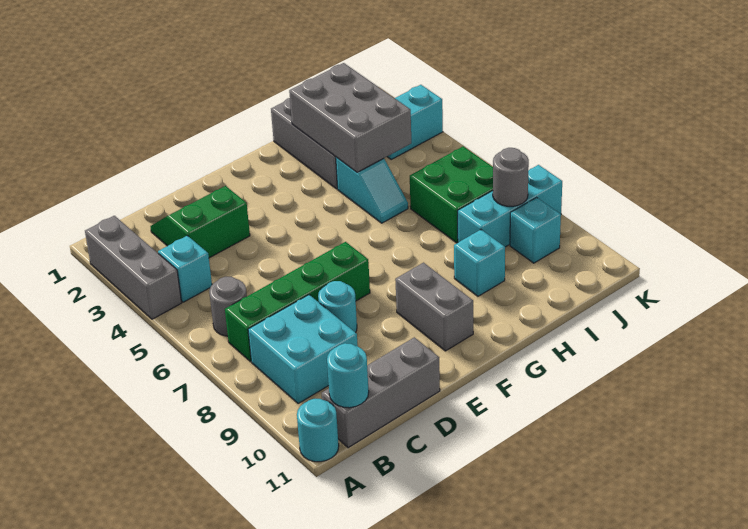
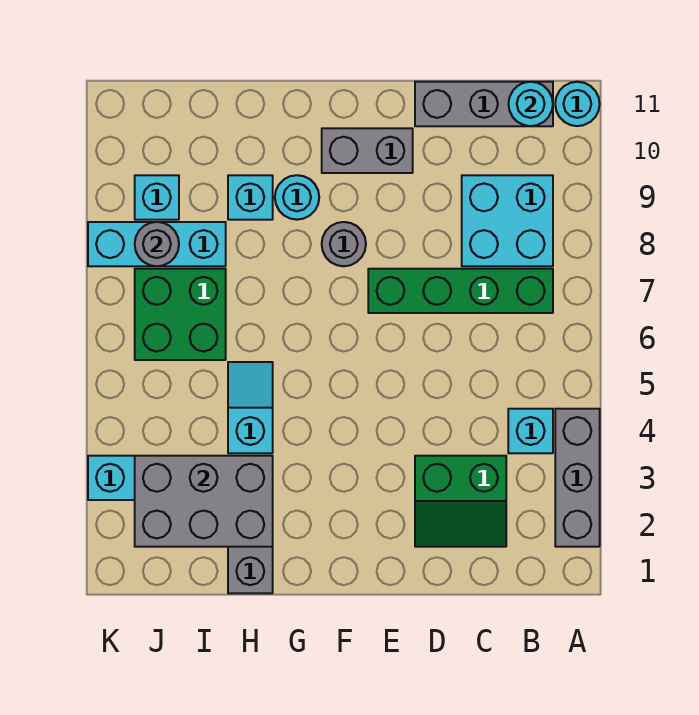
grey round brick B6 level 1 -> grey round brick F8 level 1
cyan round brick D8 level 1 -> cyan round brick G9 level 1
grey brick F9:F10 level 1 -> grey brick E10:F10 level 1
grey brick H2:I4 level 2 -> grey brick H2:J3 level 2

